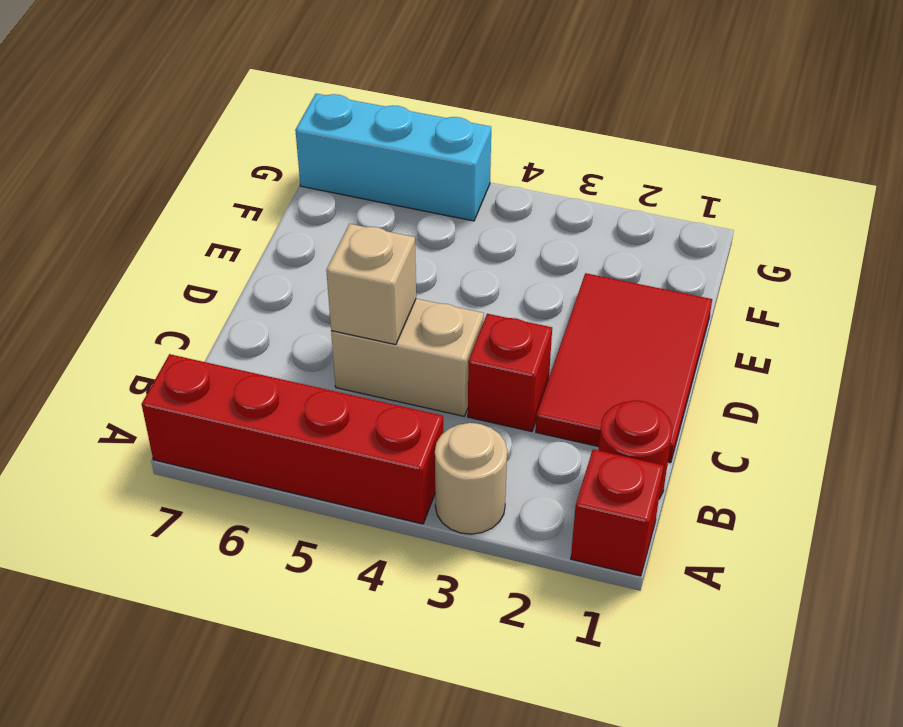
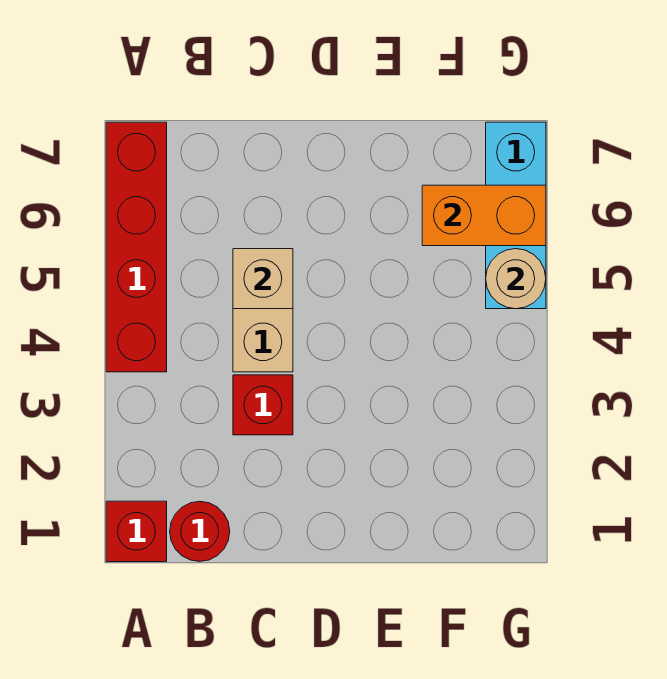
tan round brick A3 level 1 -> tan round brick G5 level 2
red tile C1:E2 level 1 -> none
none -> orange brick F6:G6 level 2

